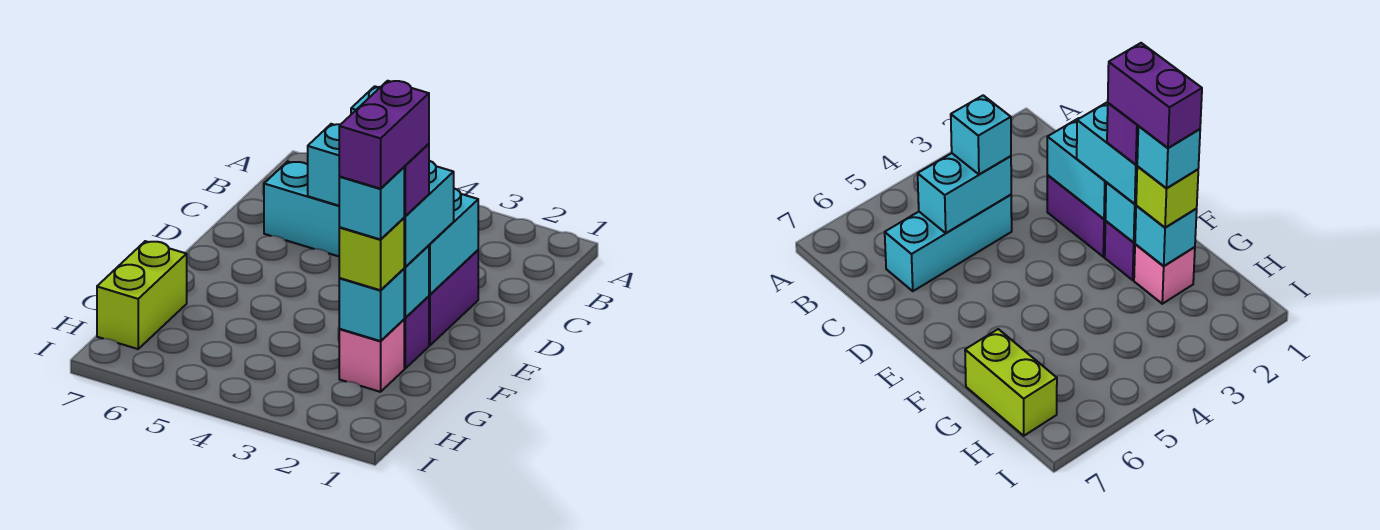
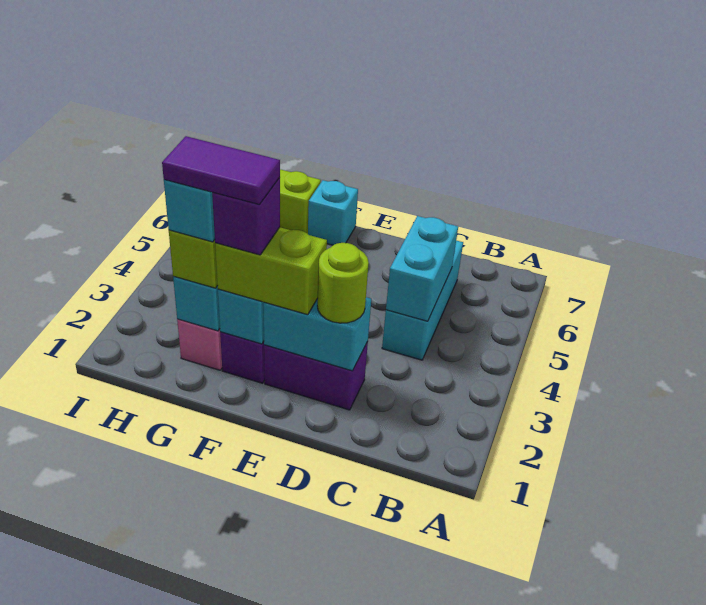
cyan brick C4 level 3 -> cyan brick F7 level 1
none -> lime round brick D2 level 3
cyan brick E2:F2 level 3 -> lime brick E2:F2 level 3
purple brick F2:G2 level 5 -> purple tile F2:G2 level 5

